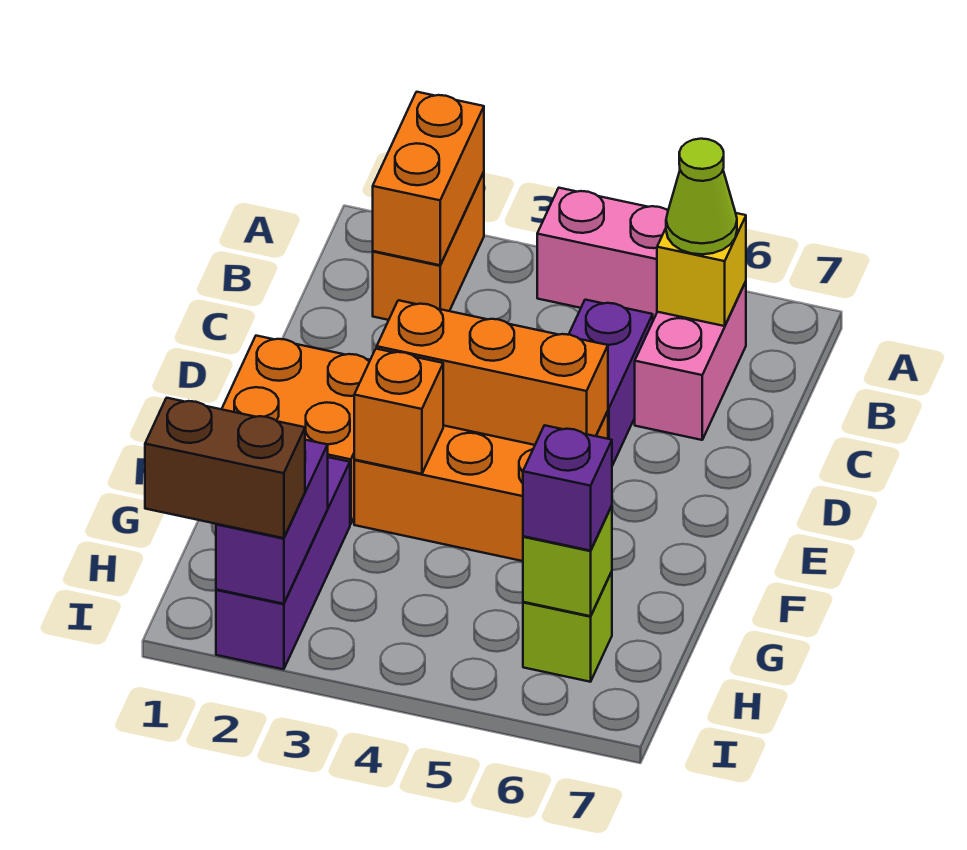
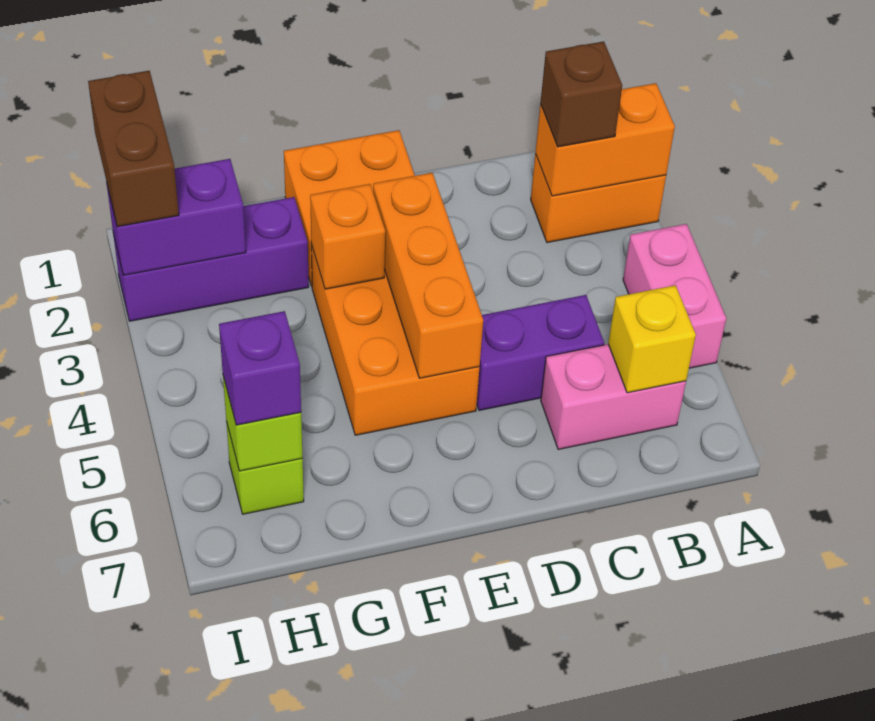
none -> brown brick B2 level 3
lime cone B6 level 3 -> none

